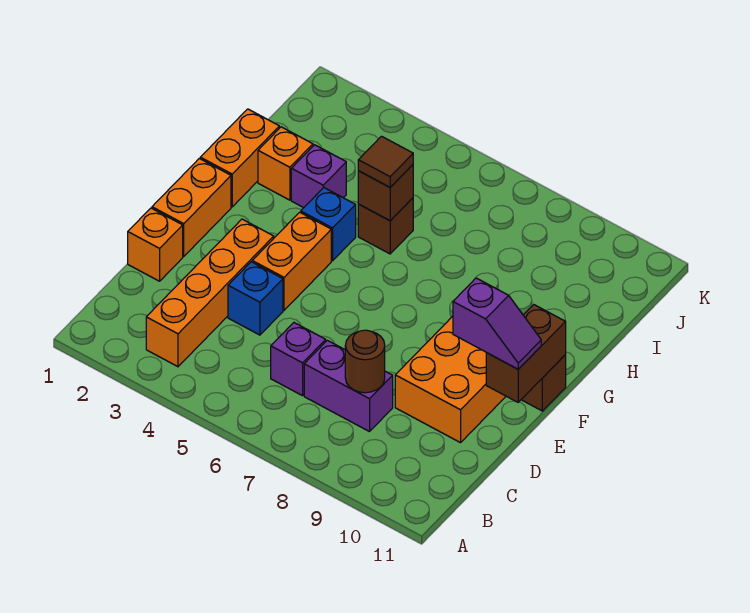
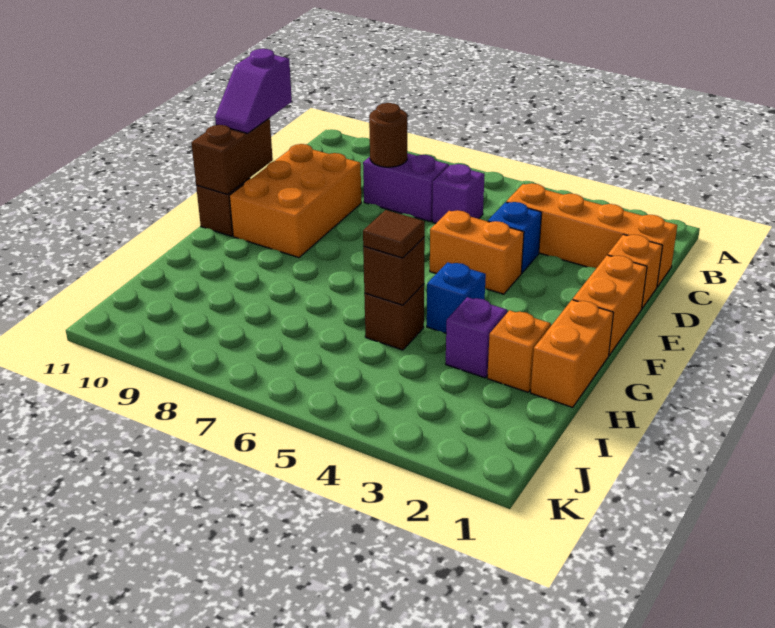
orange brick B3:E3 level 1 -> orange brick C1:C4 level 1
orange brick E4:F4 level 1 -> orange brick E4:E5 level 1
purple slope E10:E11 level 3 top 10 -> purple slope D11:E11 level 3 top D

